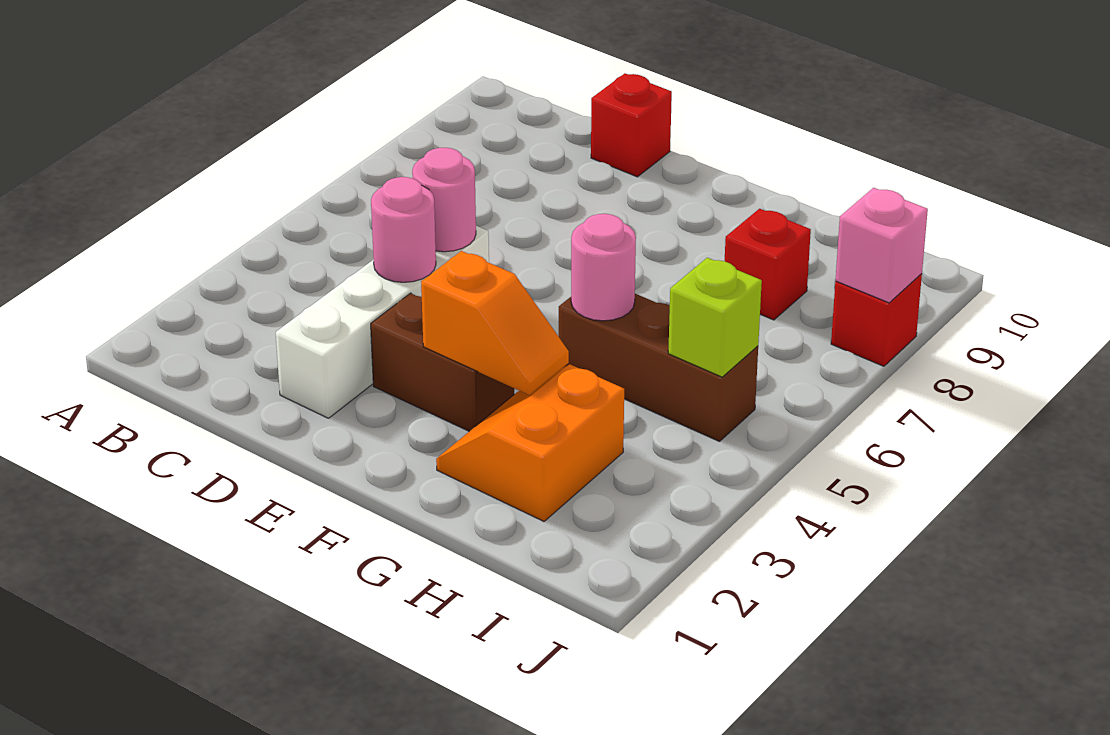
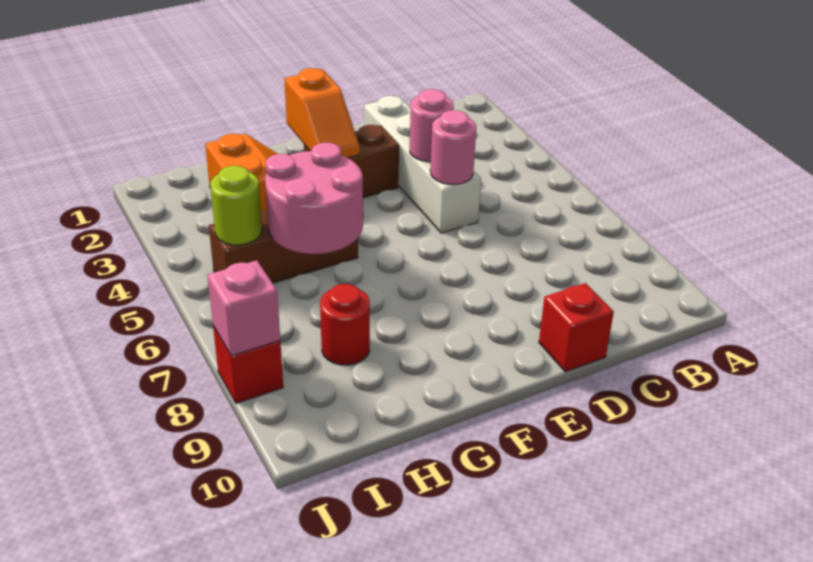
orange slope F3:G3 level 2 top F -> orange slope F2:F3 level 2 top 2
pink round brick G5 level 2 -> pink round brick G5:H6 level 2
red brick H8 level 1 -> red round brick H8 level 1
lime brick I5 level 2 -> lime round brick I5 level 2

